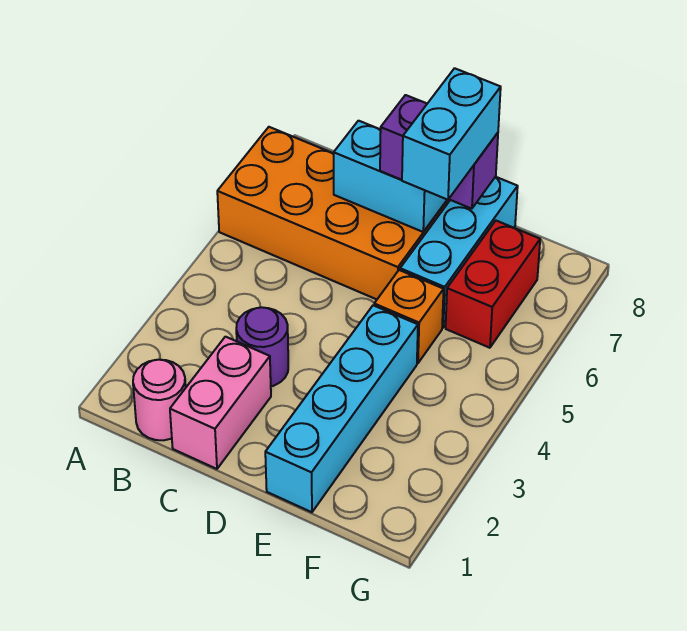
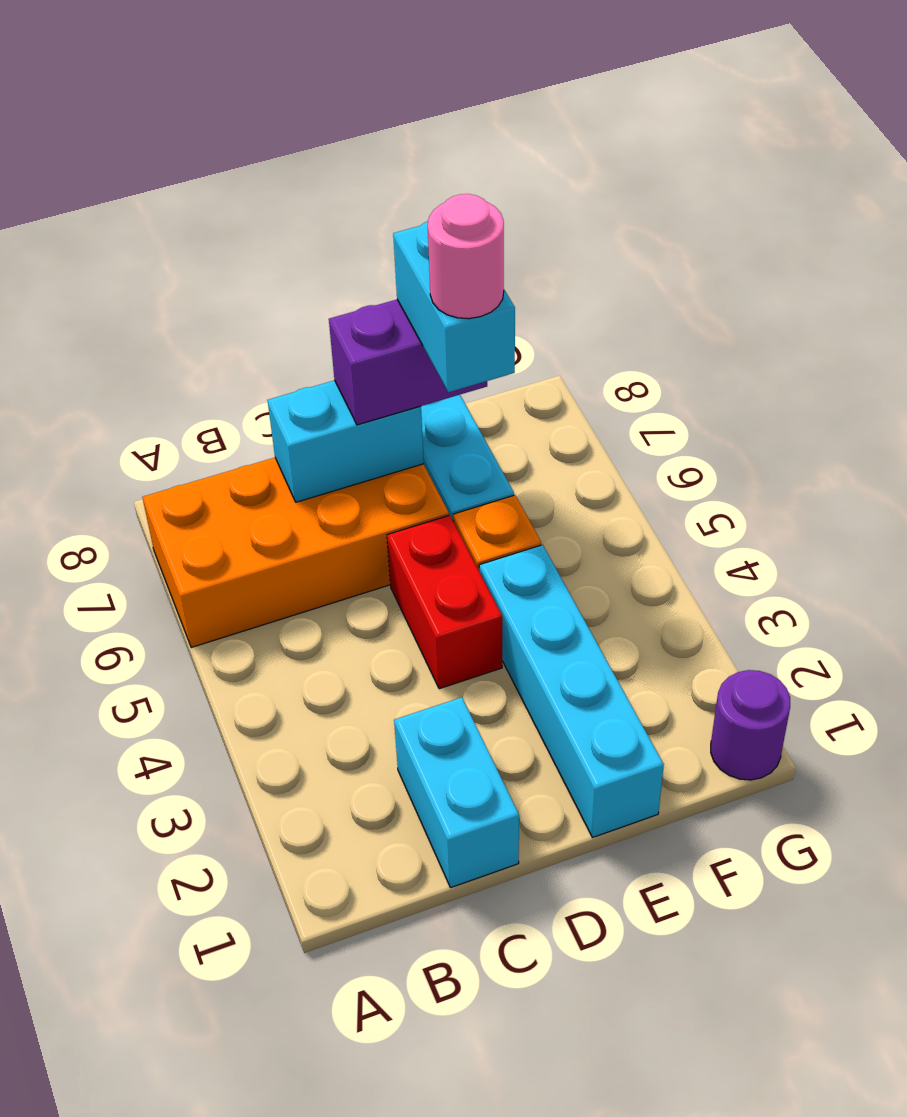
pink round brick B1 level 1 -> pink round brick E6 level 5
pink brick C1:C2 level 1 -> cyan brick C1:C2 level 1
purple round brick C3 level 1 -> purple round brick G1 level 1
red brick F6:F7 level 1 -> red brick D4:D5 level 1

